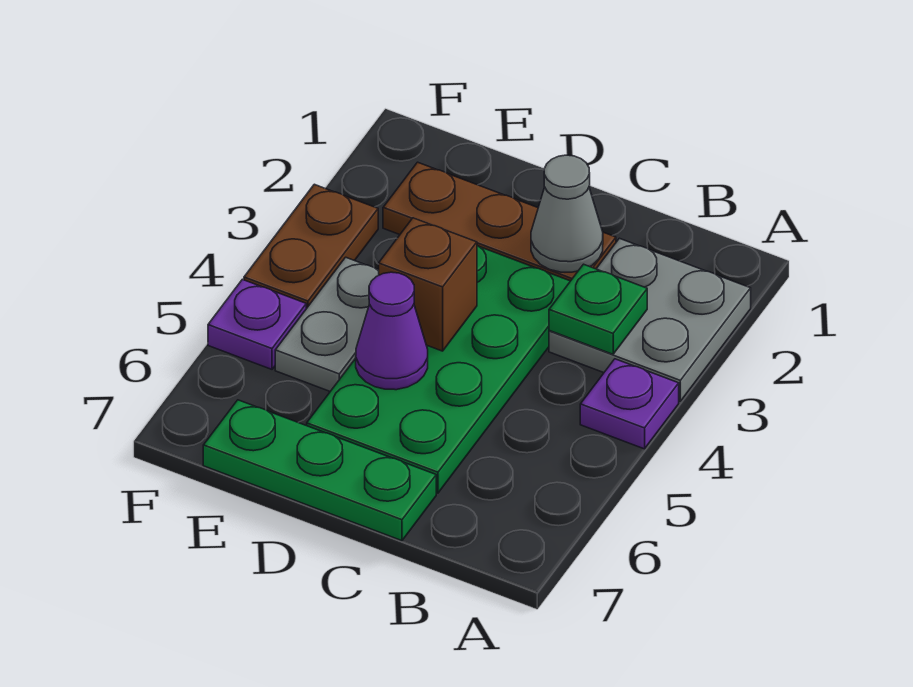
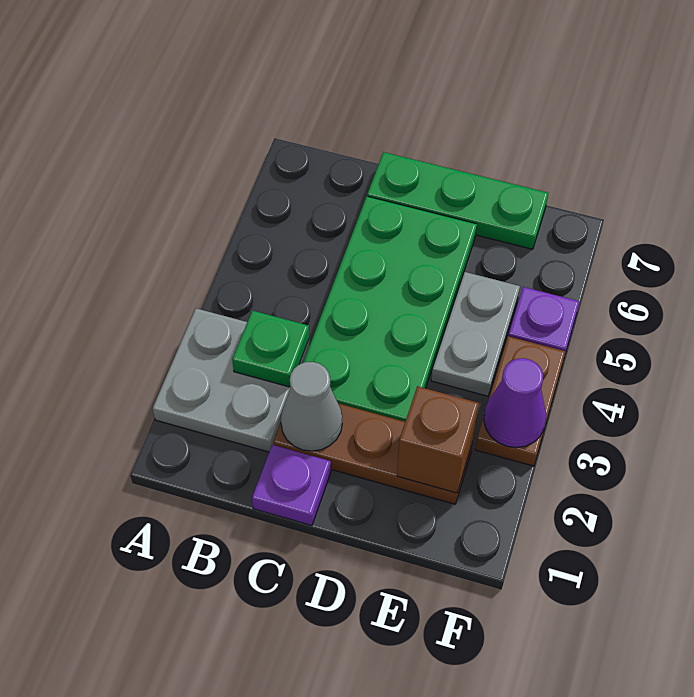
purple plate A4 level 1 -> purple plate C1 level 1
brown brick D4 level 2 -> brown brick E2 level 2
purple cone D5 level 2 -> purple cone F3 level 2

